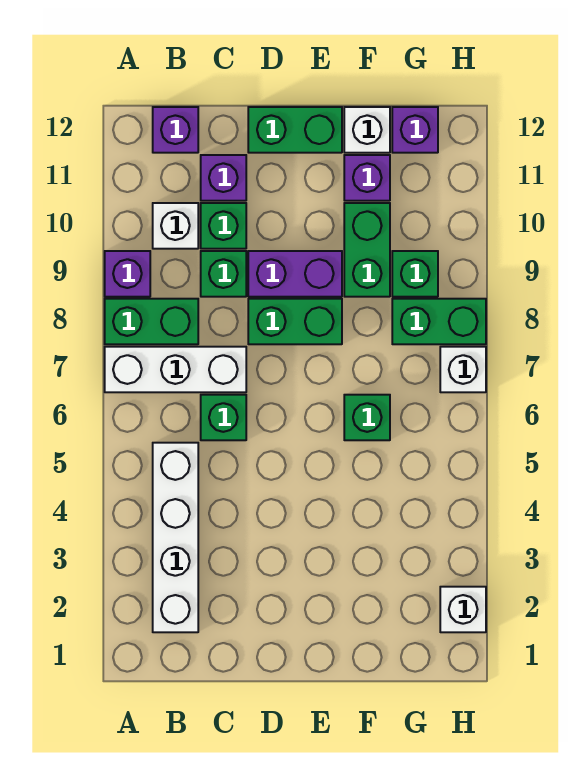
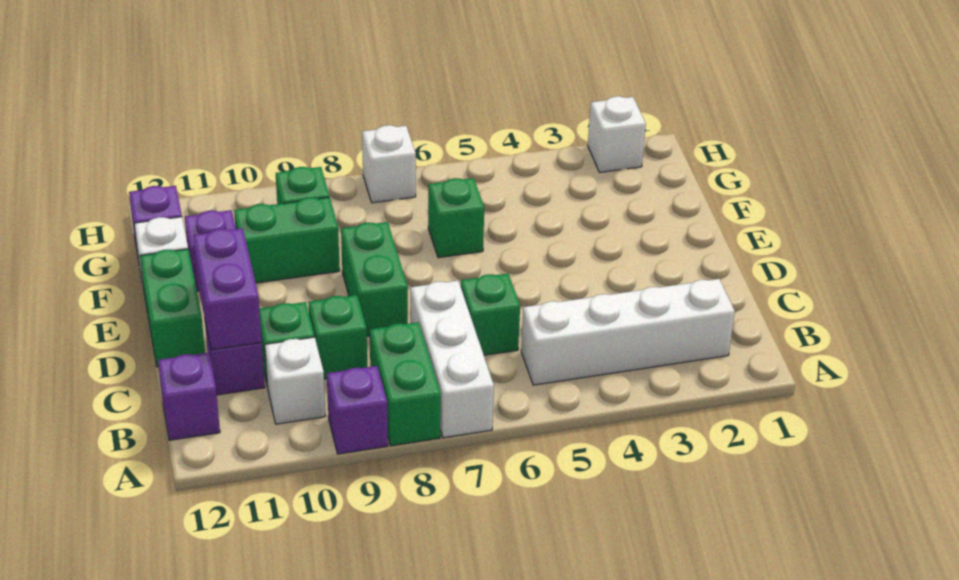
purple brick D9:E9 level 1 -> purple brick C11:D11 level 2
green brick G8:H8 level 1 -> none

